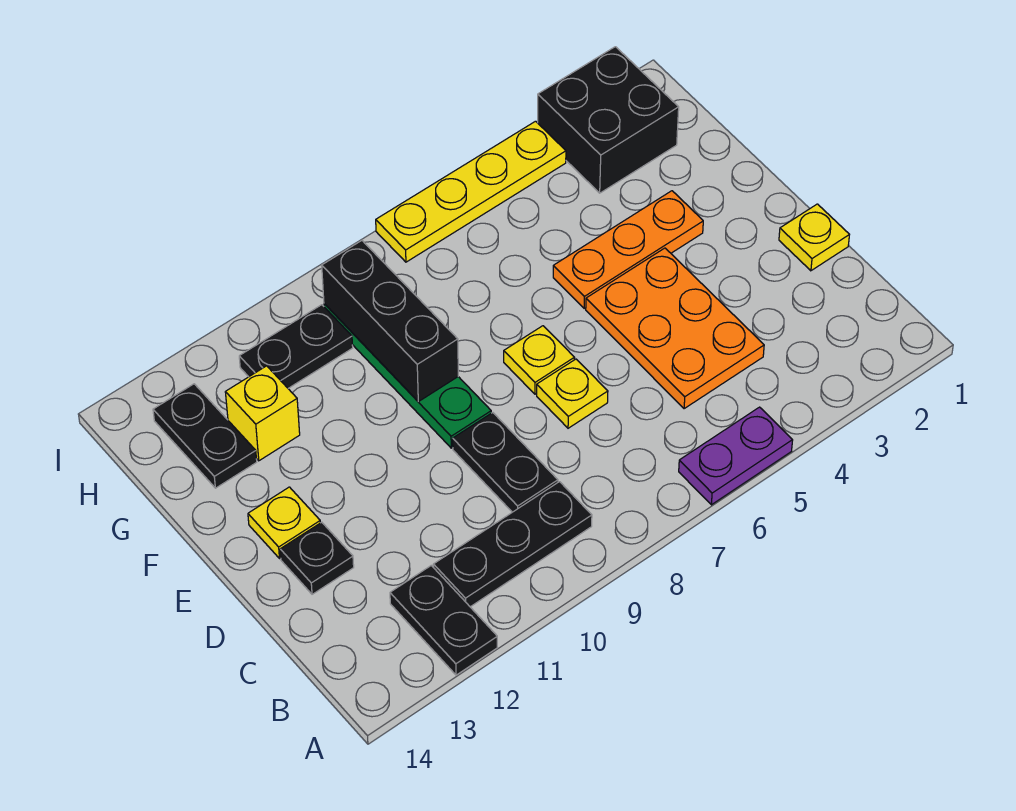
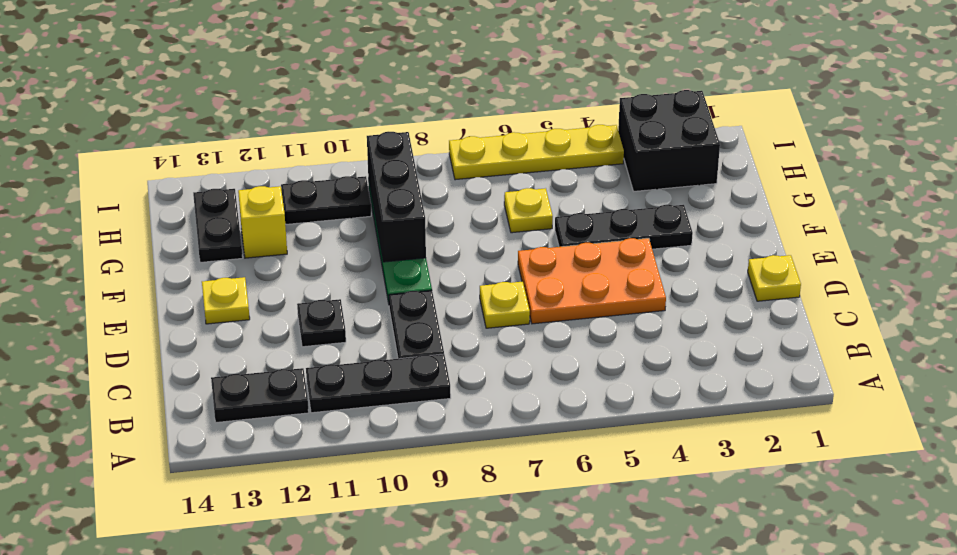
purple plate A5:A6 level 1 -> none
black plate A12:B12 level 1 -> black plate B12:B13 level 1
orange plate C4:E5 level 1 -> orange plate D4:E6 level 1
black plate D13 level 1 -> black plate D11 level 1
yellow plate E7 level 1 -> yellow plate G6 level 1
orange plate F3:F5 level 1 -> black plate F3:F5 level 1

